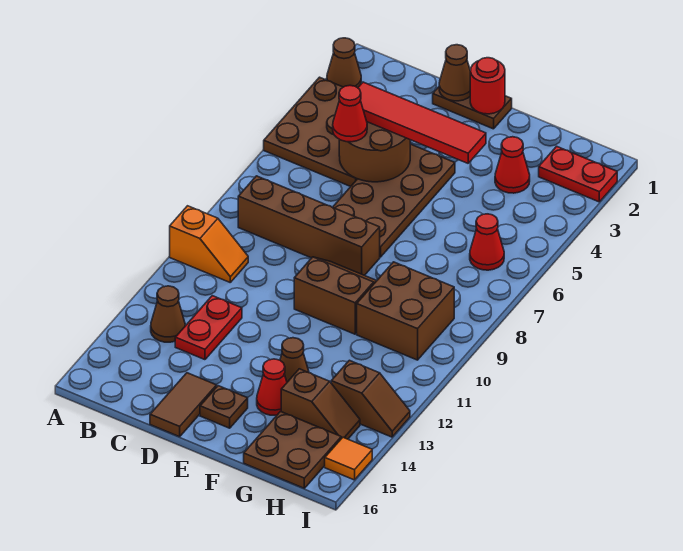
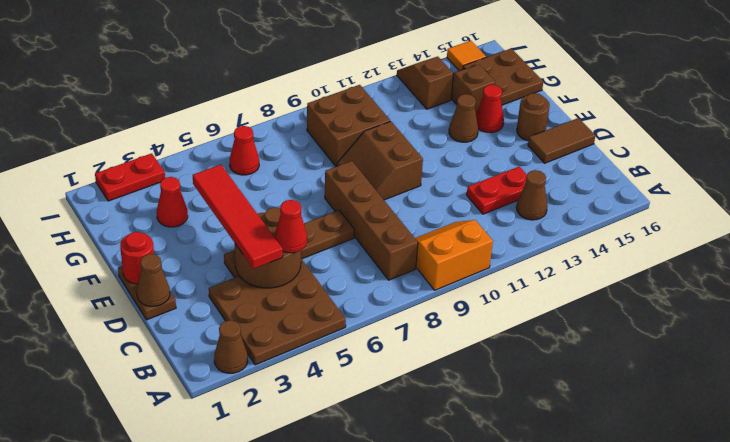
orange slope A10:B10 level 1 top A -> orange slope A9:B10 level 1 top A
brown plate D4:E7 level 1 -> brown plate D4:D7 level 1
brown plate E15 level 1 -> brown round brick E15 level 1
red plate H2:I2 level 1 -> red plate I2:I3 level 1

